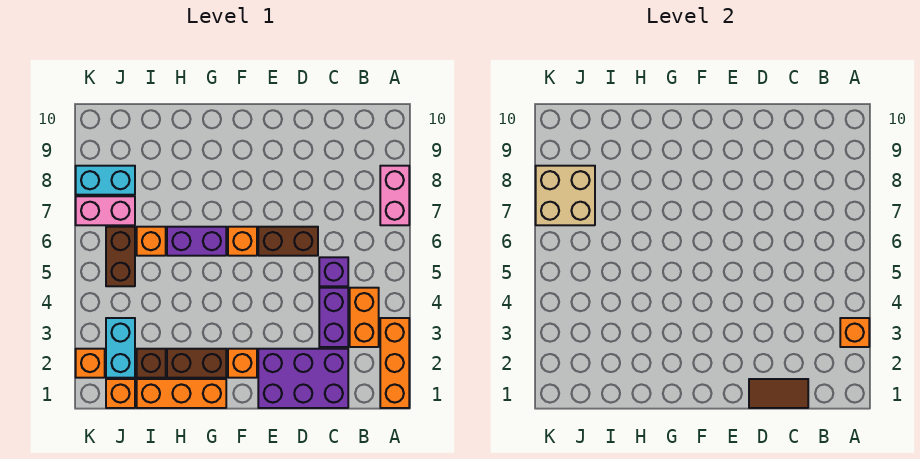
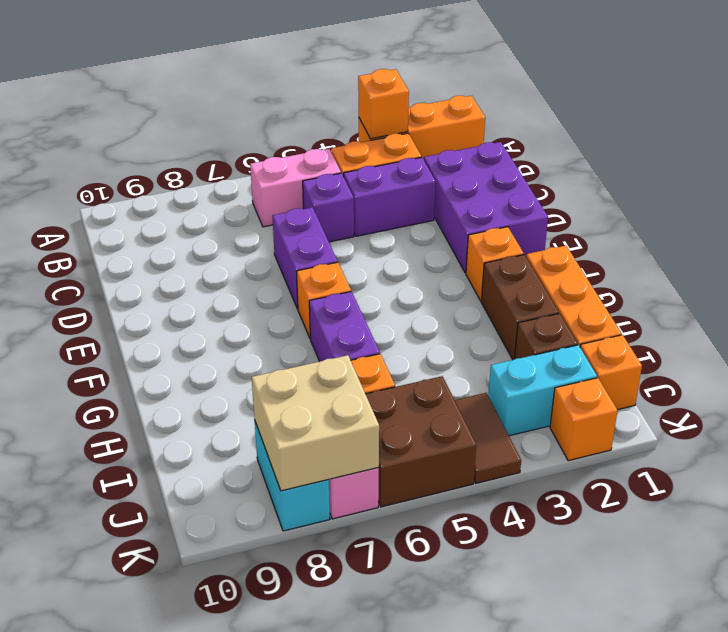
pink brick A7:A8 level 1 -> pink brick B5:B6 level 1
brown tile C1:D1 level 2 -> brown tile J4:K4 level 1
brown brick D6:E6 level 1 -> purple brick D6:E6 level 1
brown brick J5:J6 level 1 -> brown brick J5:K6 level 1

